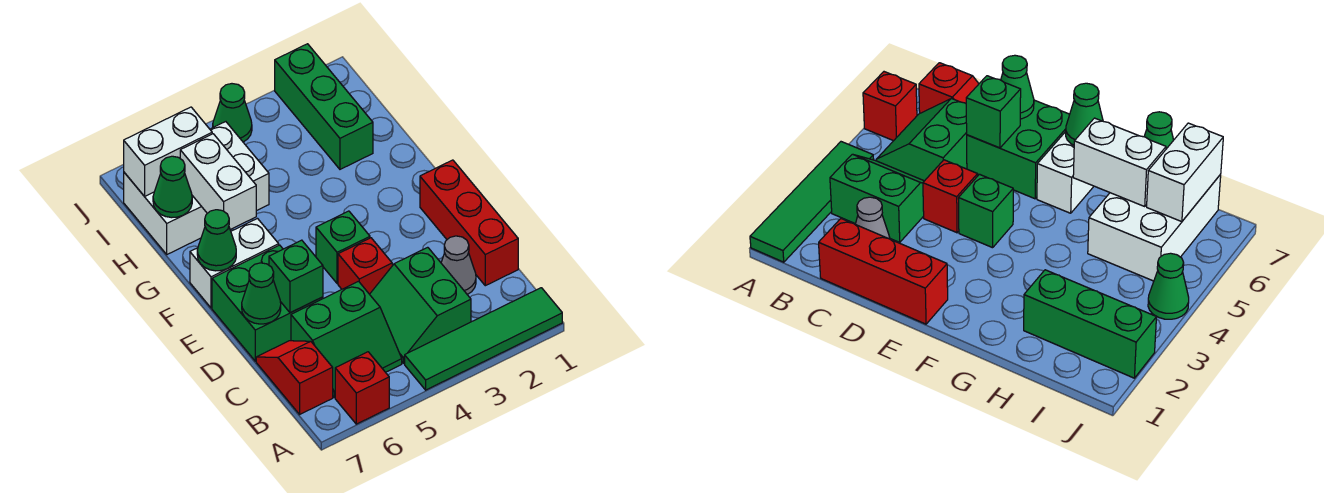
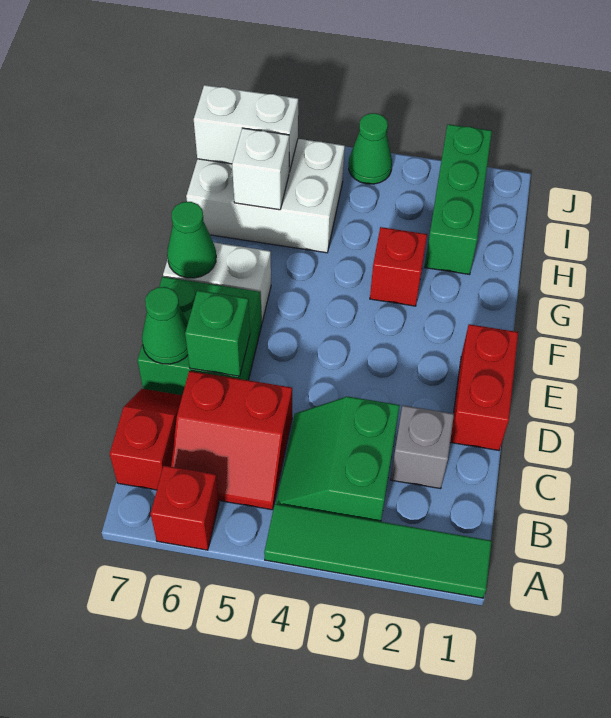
green slope B5:C6 level 1 top C -> red slope B5:C6 level 1 top C
red brick C1:E1 level 1 -> red brick D1:E1 level 1
grey cone C2 level 1 -> grey brick C2 level 1
red brick D4 level 1 -> red brick G3 level 1
green brick E4 level 1 -> none
white brick G6:H6 level 2 -> white brick H6 level 2
green cone H7 level 2 -> none

